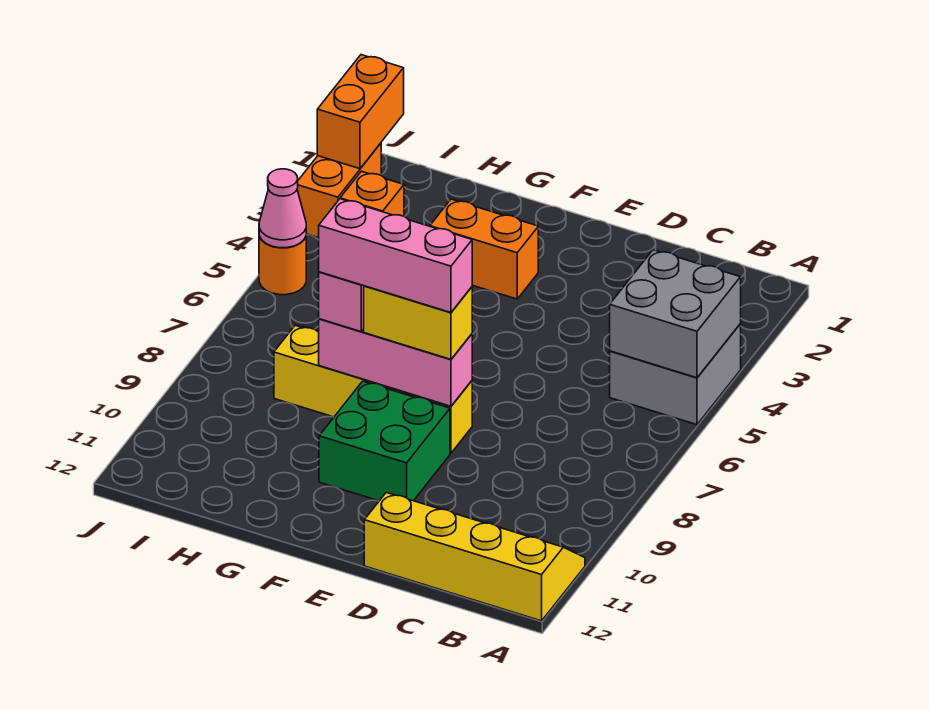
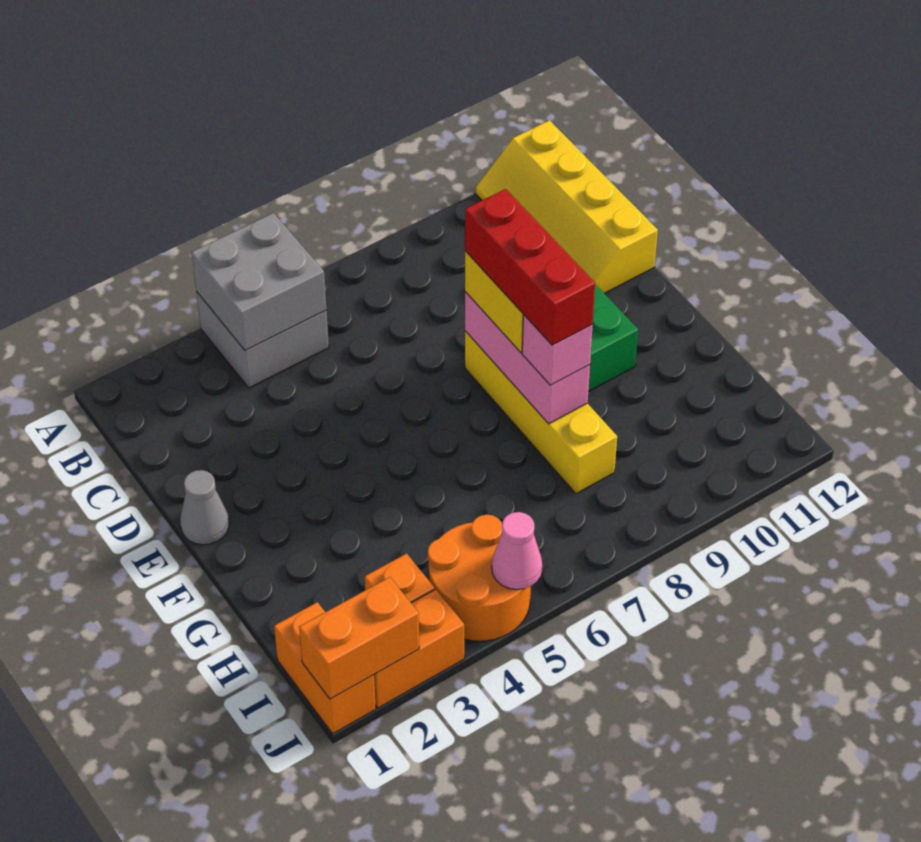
none -> grey cone E1 level 1
pink brick E8:G8 level 4 -> red brick E8:G8 level 4
orange brick F3:G3 level 1 -> orange brick I1:J1 level 1
orange round brick J5 level 1 -> orange round brick I4:J5 level 1

